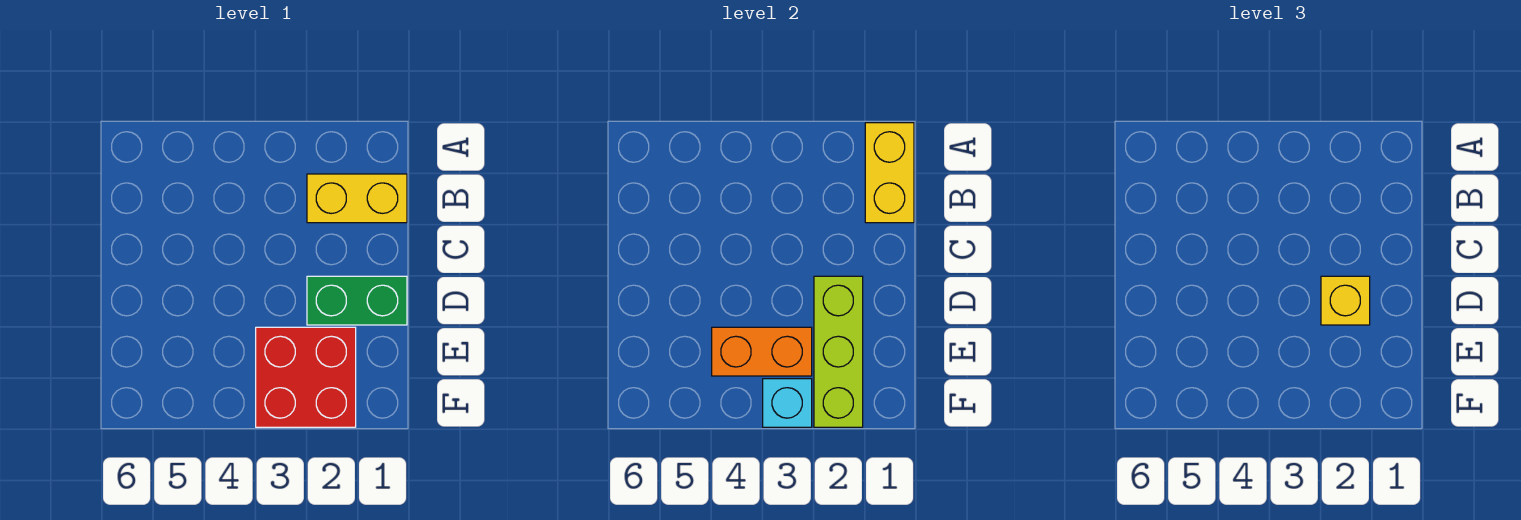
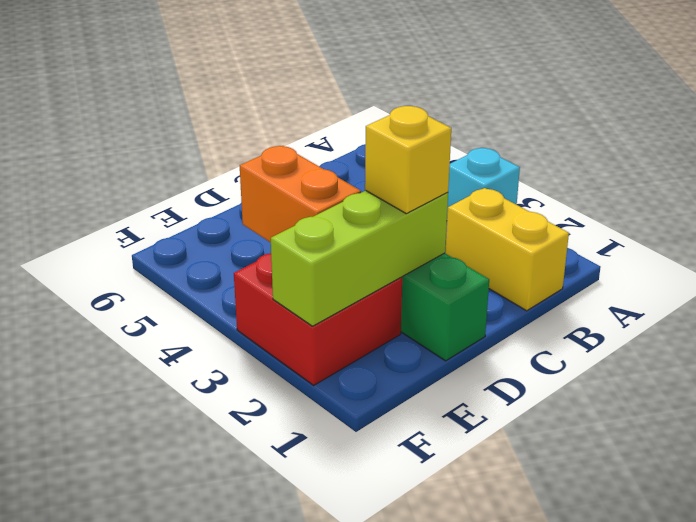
yellow brick A1:B1 level 2 -> none
cyan brick F3 level 2 -> cyan brick A3 level 1

